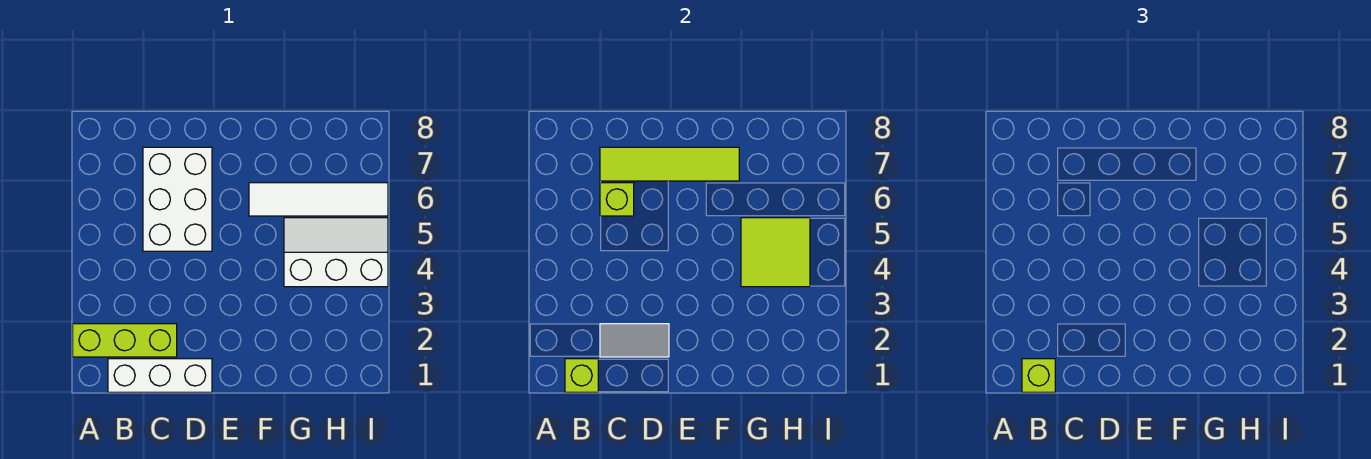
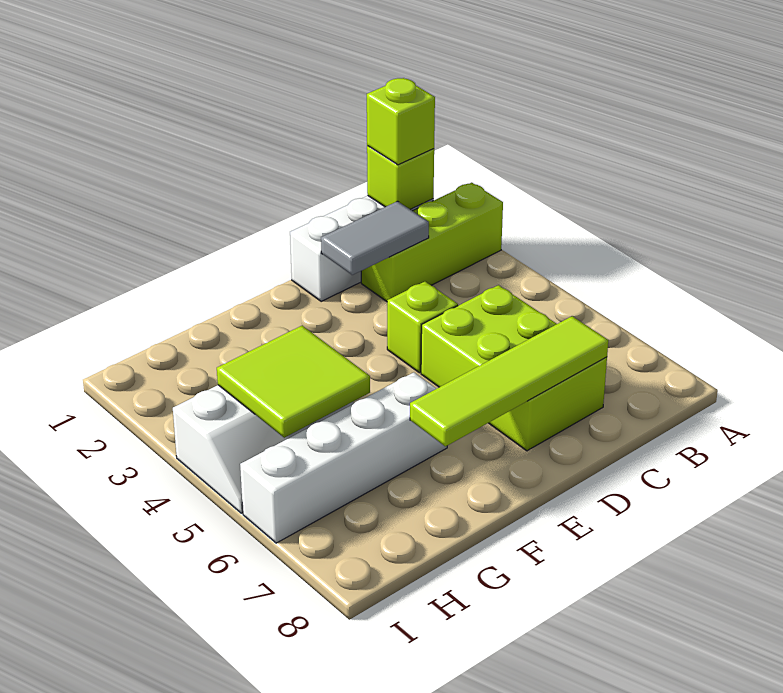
white brick C5:D7 level 1 -> lime brick C5:D7 level 1
lime brick C6 level 2 -> lime brick D4 level 1
white tile F6:I6 level 1 -> white brick F6:I6 level 1

